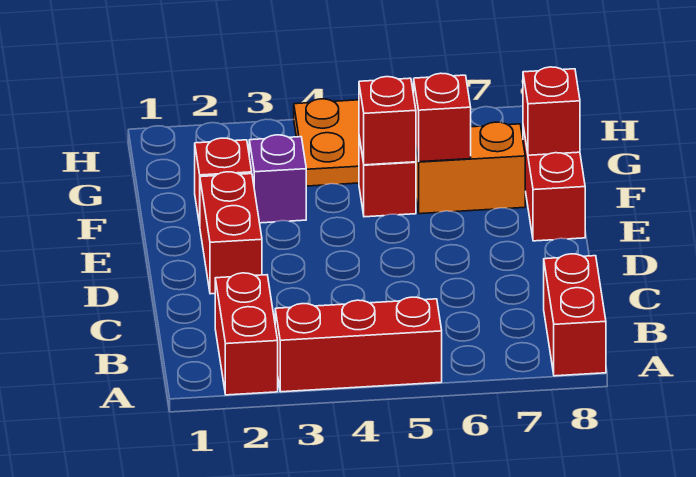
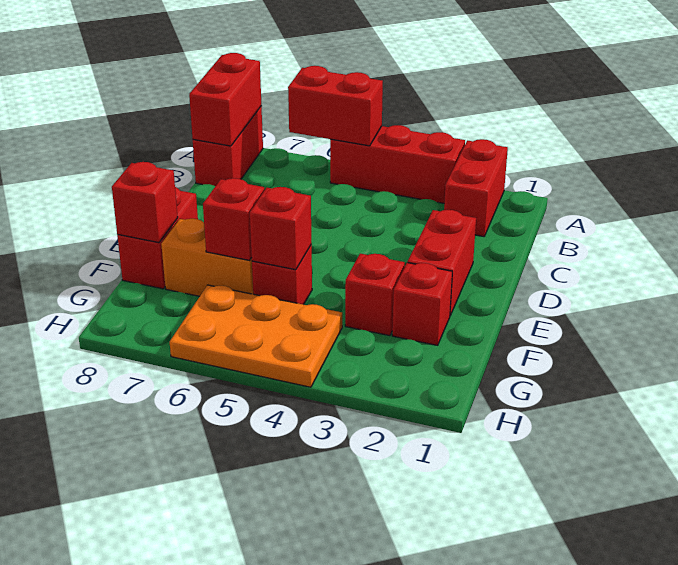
none -> red brick A5:A6 level 2
none -> red brick A8:B8 level 2
purple brick F3 level 1 -> red brick F3 level 1

